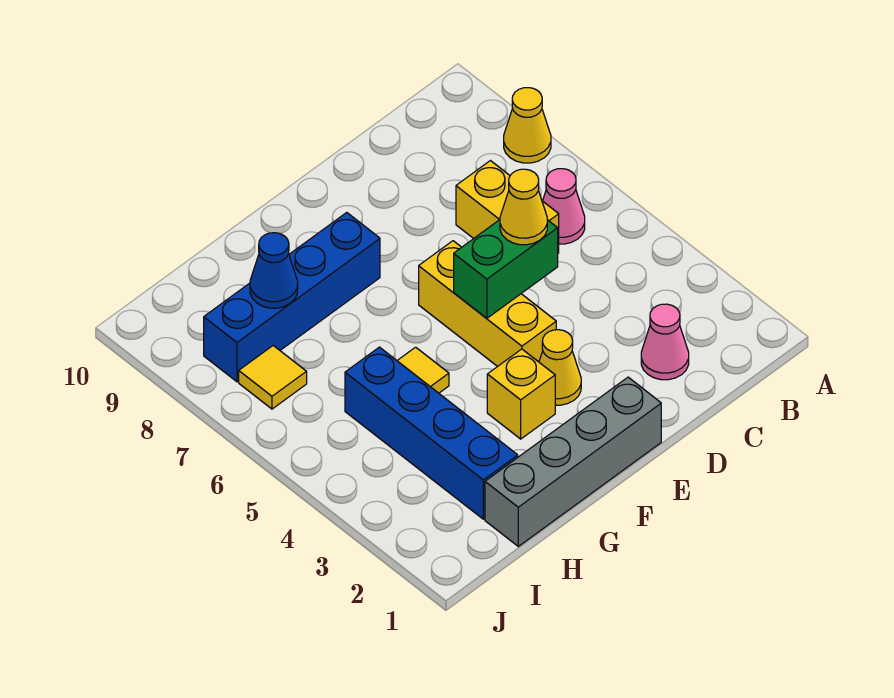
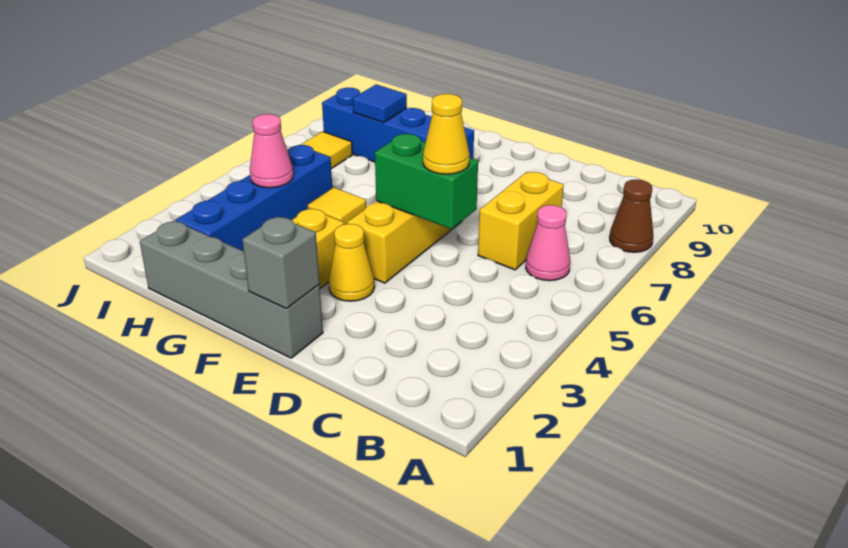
yellow cone A8 level 1 -> brown cone A8 level 1
pink cone C2 level 1 -> pink cone H4 level 2
none -> grey brick E1 level 2
blue cone H8 level 2 -> blue tile H8 level 2

